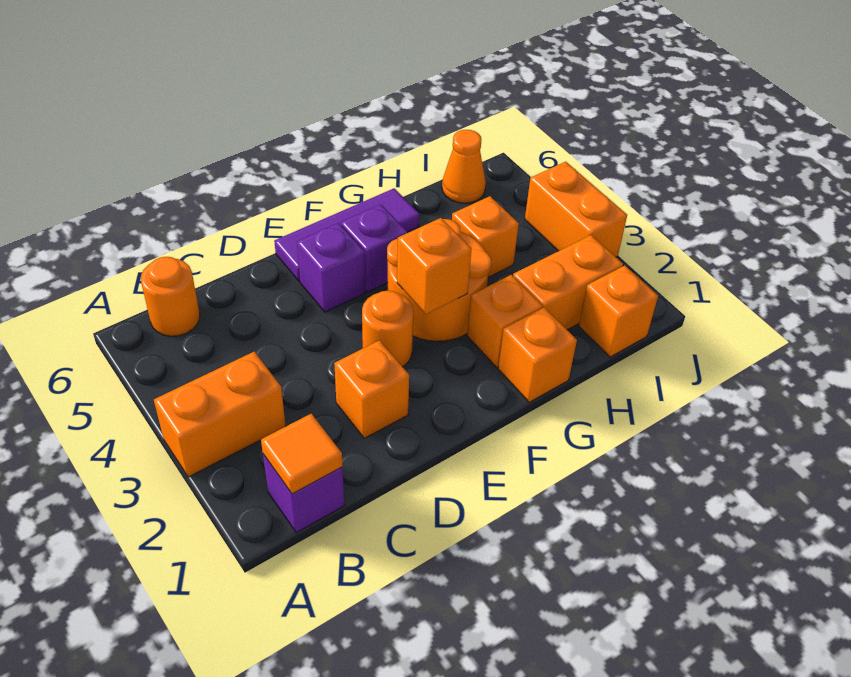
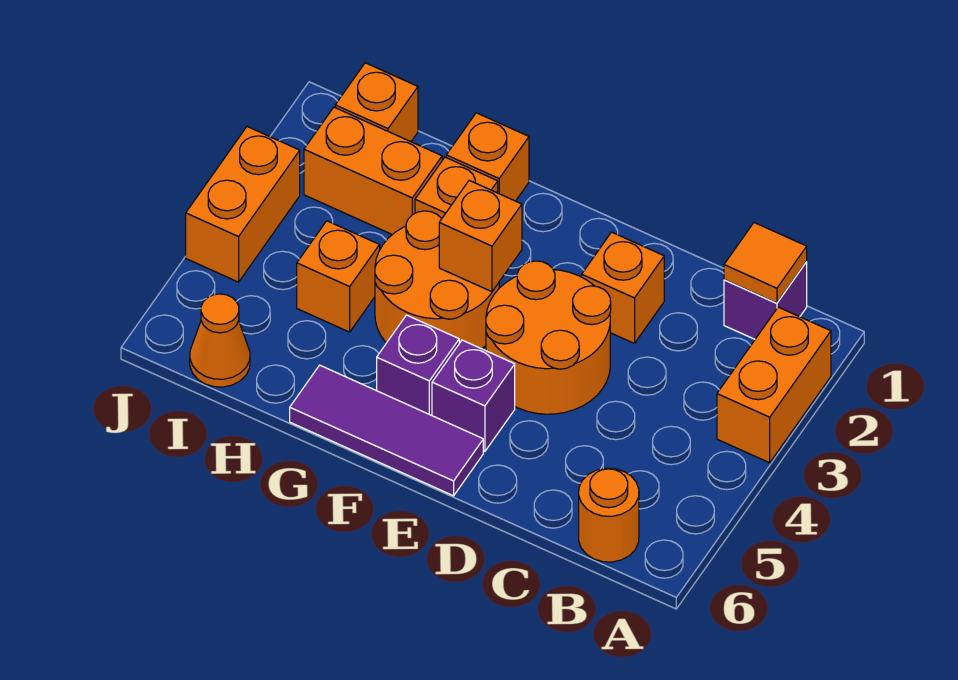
orange brick A3:B3 level 1 -> orange brick A2:A3 level 1
orange round brick E3 level 1 -> orange round brick D3:E4 level 1

